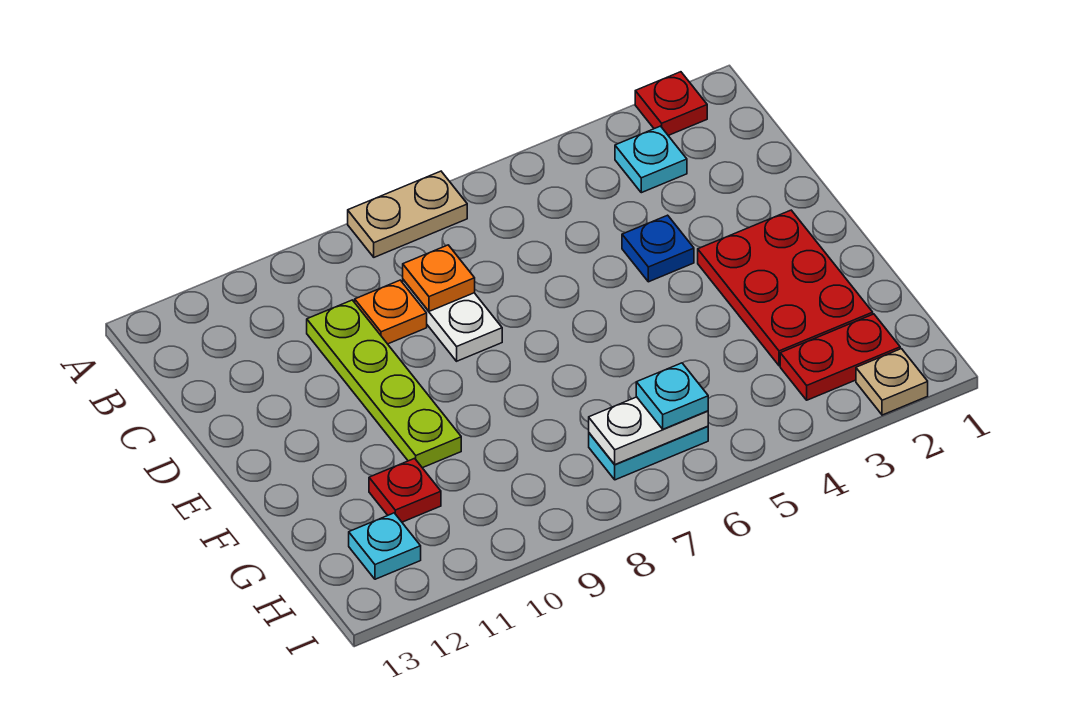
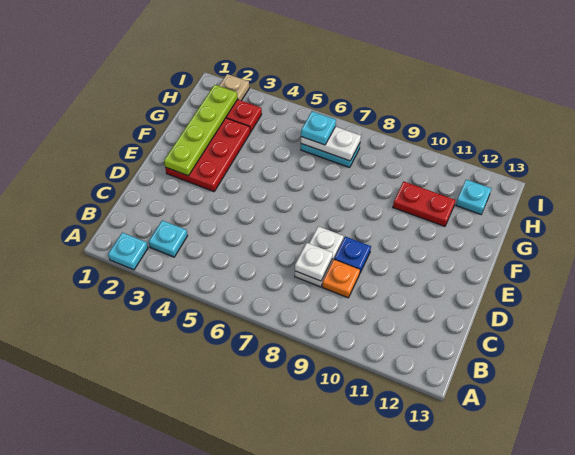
red plate A2 level 1 -> cyan plate A2 level 1
tan plate A7:A8 level 1 -> none
orange plate C8 level 2 -> white plate C8 level 2
lime plate C10:F10 level 1 -> lime plate E2:H2 level 2
blue plate D4 level 1 -> blue plate D9 level 1
red plate G11 level 1 -> red plate G10:G11 level 1

